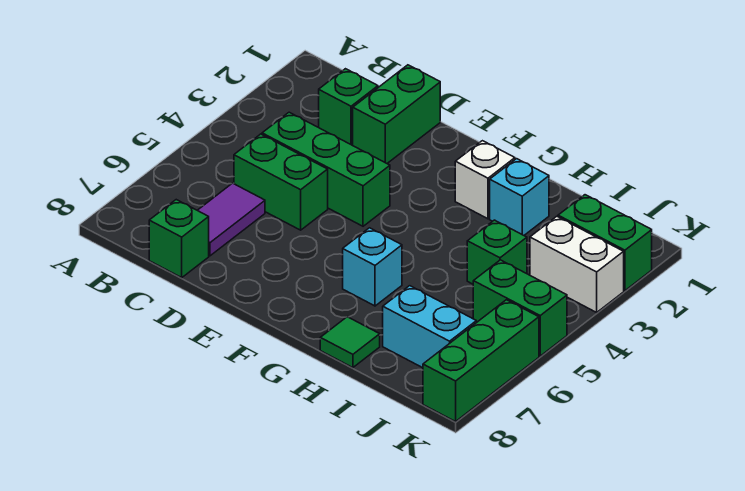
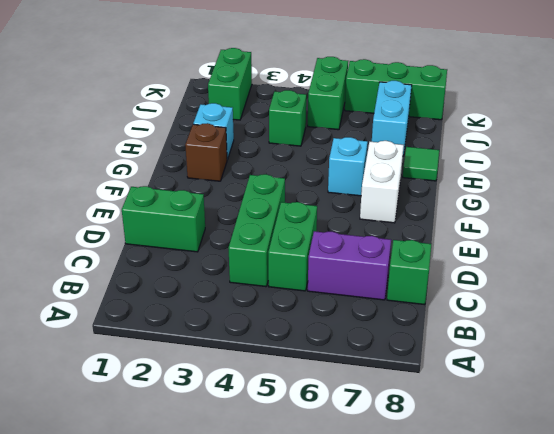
green brick C2 level 1 -> none
purple tile C6:C7 level 1 -> purple brick C6:C7 level 1
white brick G2 level 1 -> brown brick G2 level 1
white brick J3:K3 level 1 -> white brick F7:G7 level 1

